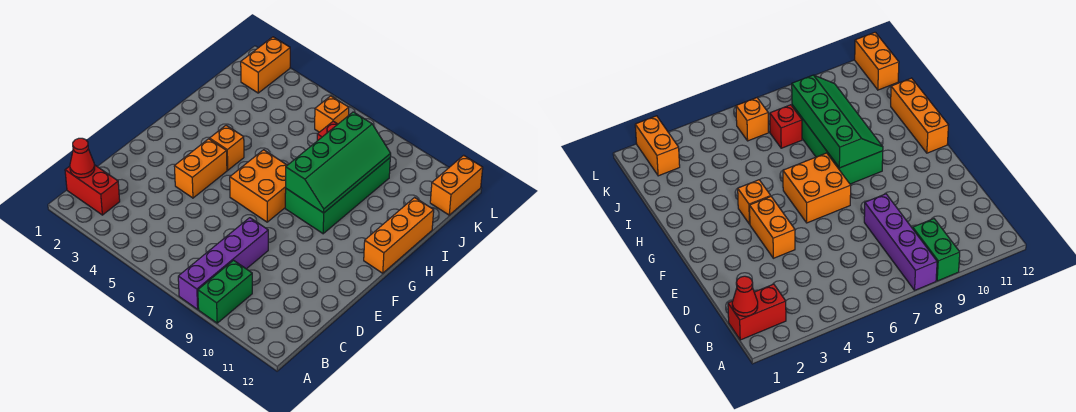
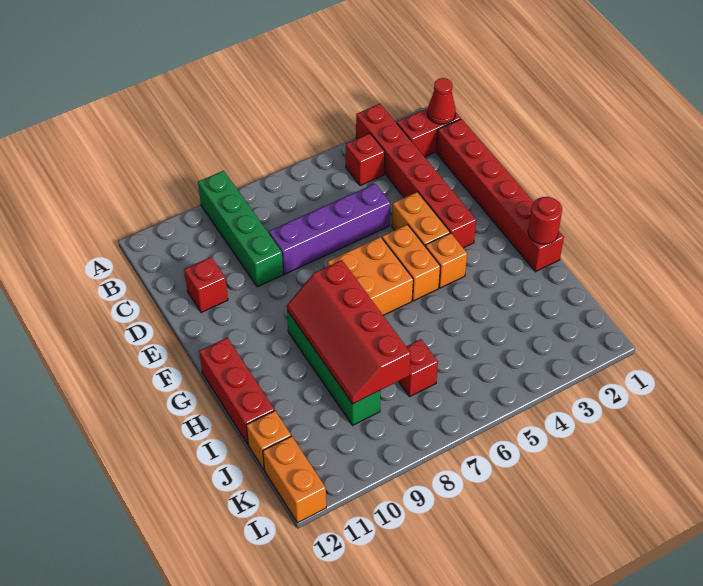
none -> red brick A3:F3 level 1
purple brick A8:D8 level 1 -> purple brick D5:D8 level 1
green brick A9:B9 level 1 -> green brick A9:D9 level 1
none -> red brick B4 level 1
none -> red brick C1:H1 level 1
none -> red brick D11 level 1
green brick G8:J9 level 1 -> green brick G9:J9 level 1
green slope G8:J9 level 2 top 8 -> red slope G8:J9 level 2 top 8
orange brick G12:I12 level 1 -> red brick G12:I12 level 1
none -> red round brick H1 level 2
orange brick K2:L2 level 1 -> orange brick F5:G5 level 1
orange brick K6 level 1 -> orange brick J12 level 1

